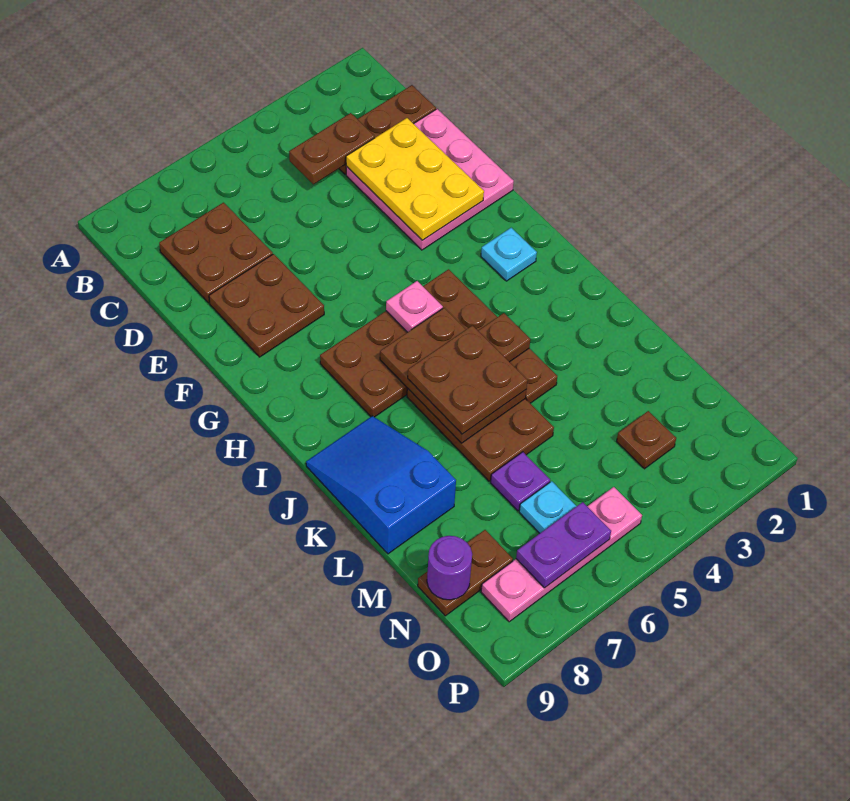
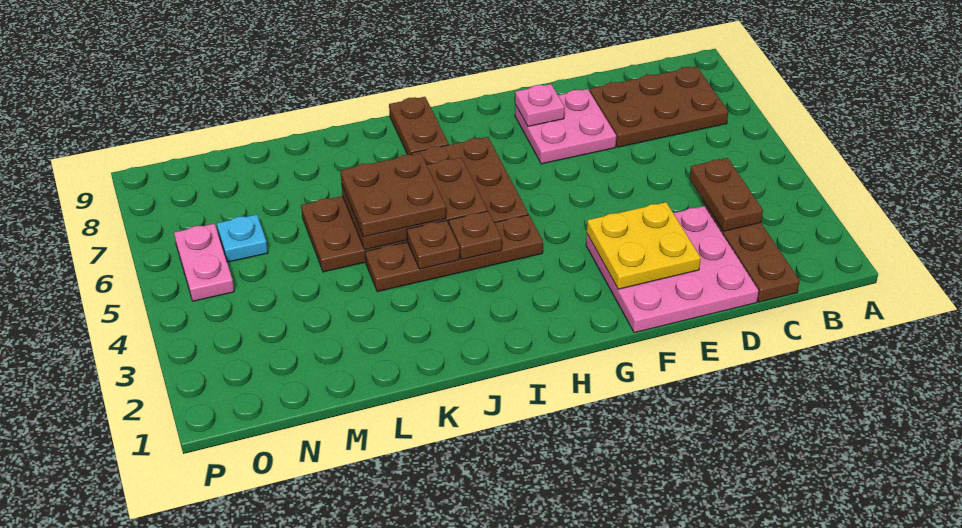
brown plate C7:D8 level 1 -> brown plate B7:D8 level 1
yellow plate D2:F3 level 2 -> yellow plate E2:F3 level 2
brown plate E7:F8 level 1 -> pink plate E7:F8 level 1
cyan plate H2 level 1 -> none
pink plate H5 level 2 -> pink plate F8 level 2
blue slope J8:L9 level 1 top L -> none
purple plate M6 level 1 -> none
brown plate N3 level 1 -> brown plate I4 level 2
brown plate N8:N9 level 1 -> brown plate I8:I9 level 1
purple round brick N9 level 2 -> none
pink plate O5:O8 level 1 -> pink plate O5:O6 level 1
purple plate O6:O7 level 2 -> none

